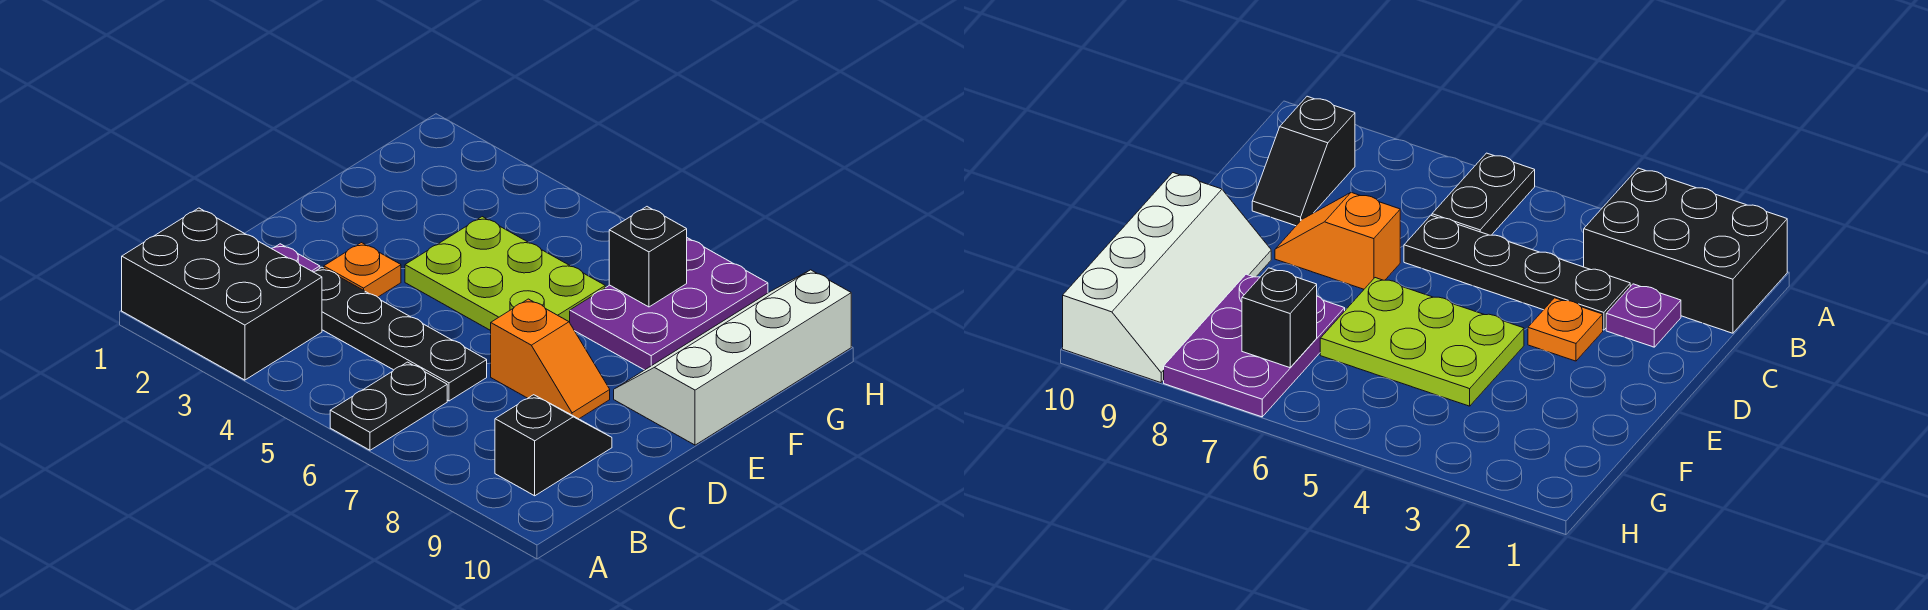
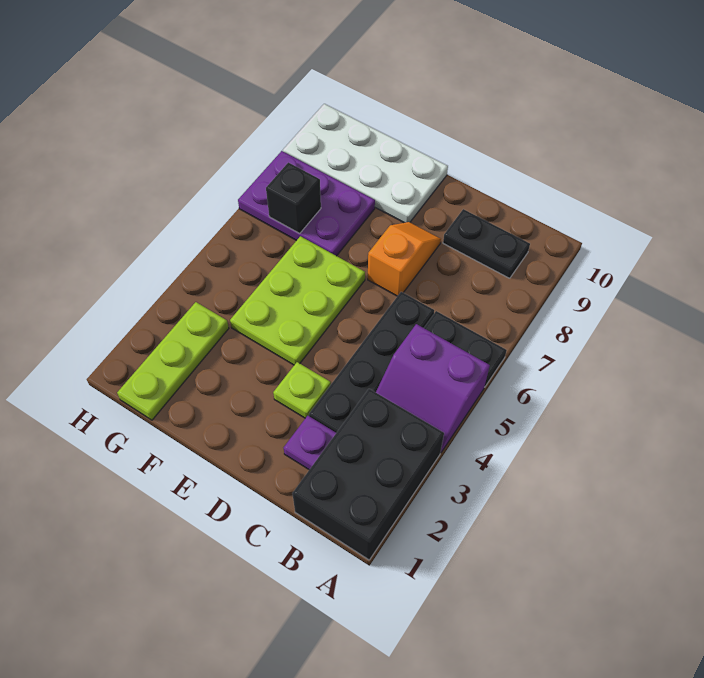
none -> purple slope A4:B5 level 1 top 5
black slope B9:C9 level 1 top B -> black plate B9:C9 level 1
orange plate D3 level 1 -> lime plate D3 level 1
white slope E9:H10 level 1 top 10 -> white plate E9:H10 level 1
none -> lime plate G1:G3 level 1

